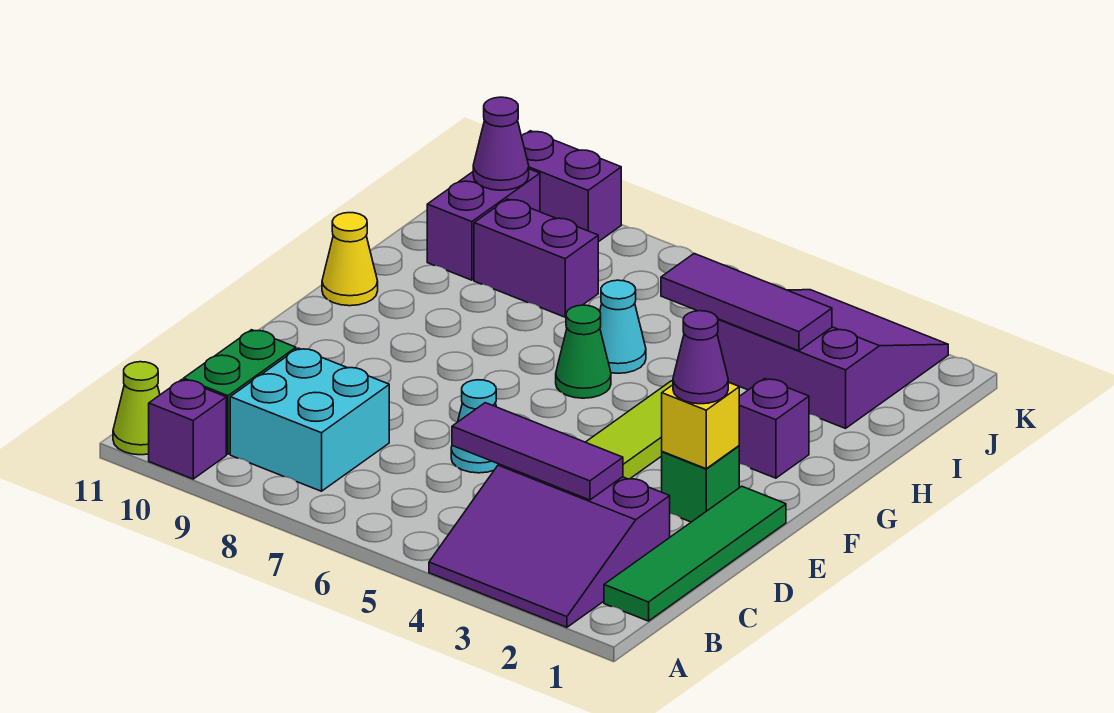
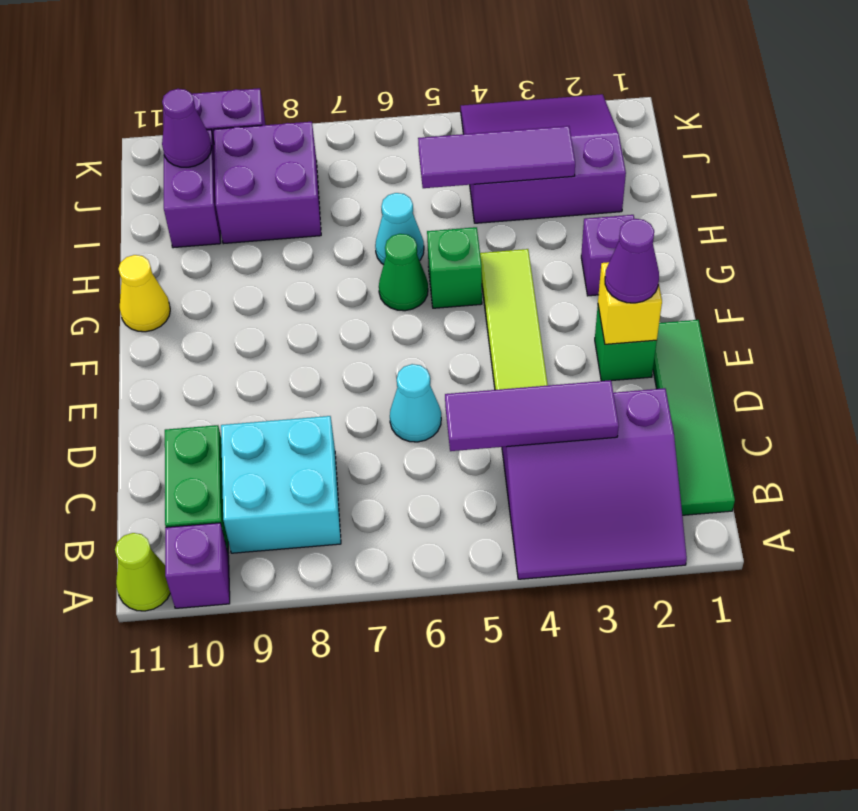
none -> green brick G5 level 1
purple brick I8:I9 level 1 -> purple brick I8:J9 level 1

